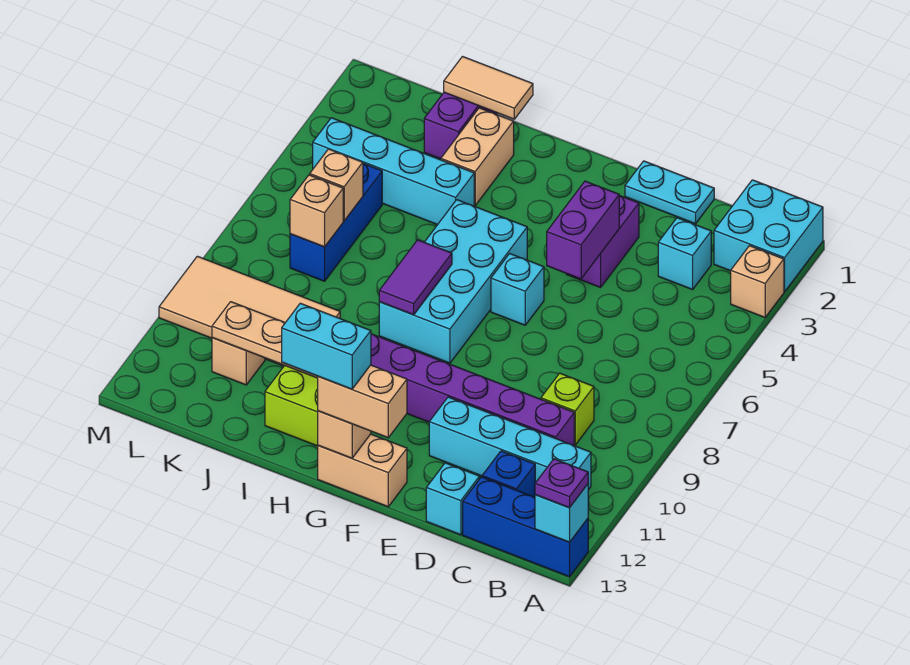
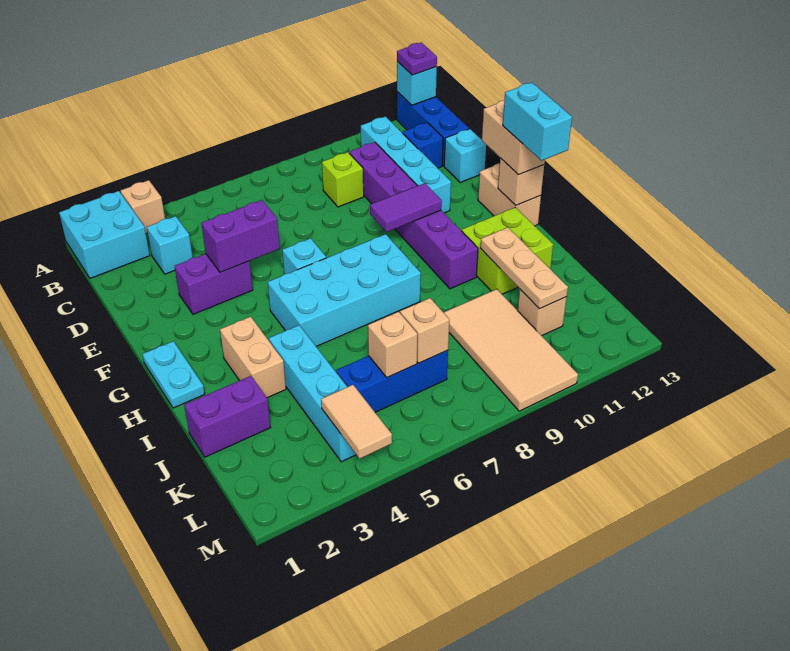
cyan plate D1:E1 level 1 -> cyan plate G1:H1 level 1
purple tile H7:H8 level 2 -> purple tile F9:F10 level 2
tan tile I1:J1 level 2 -> tan tile L4:M4 level 2
tan brick I2:I3 level 1 -> tan brick H3:I3 level 1

